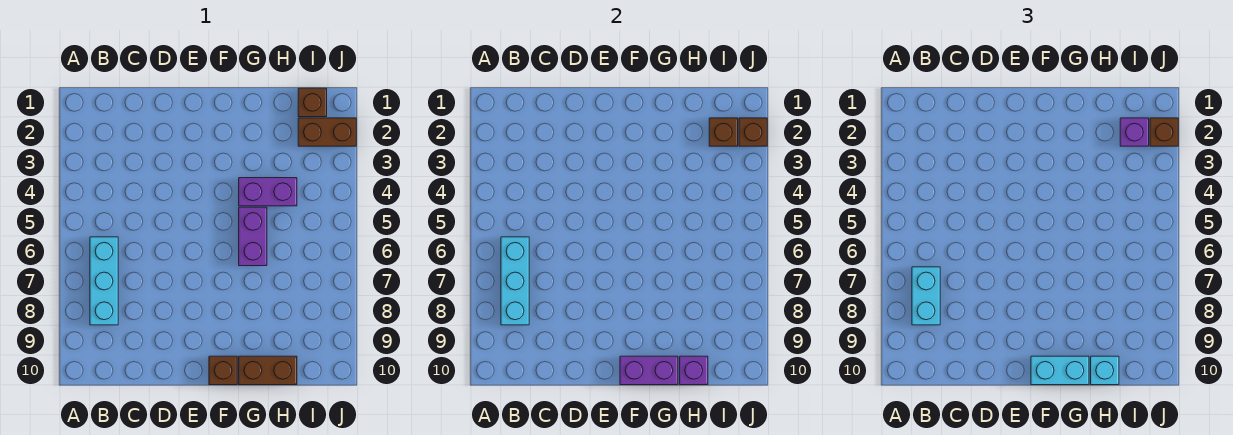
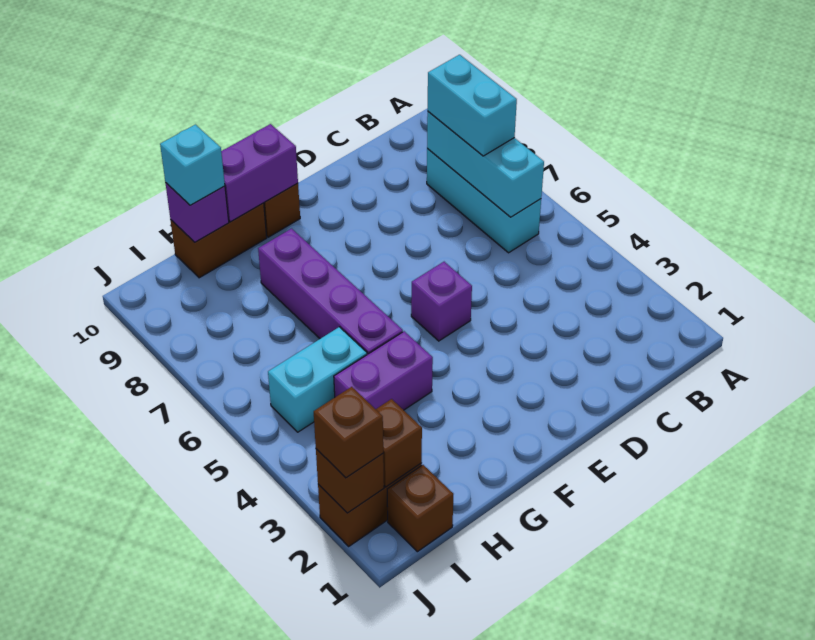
cyan brick F10:G10 level 3 -> cyan brick H5:I5 level 1
purple brick G5:G6 level 1 -> purple brick G5:G8 level 1
purple brick I2 level 3 -> purple brick E5 level 1

